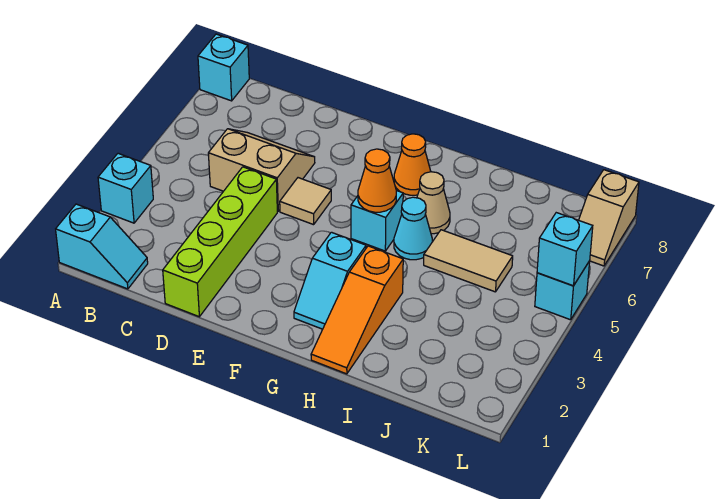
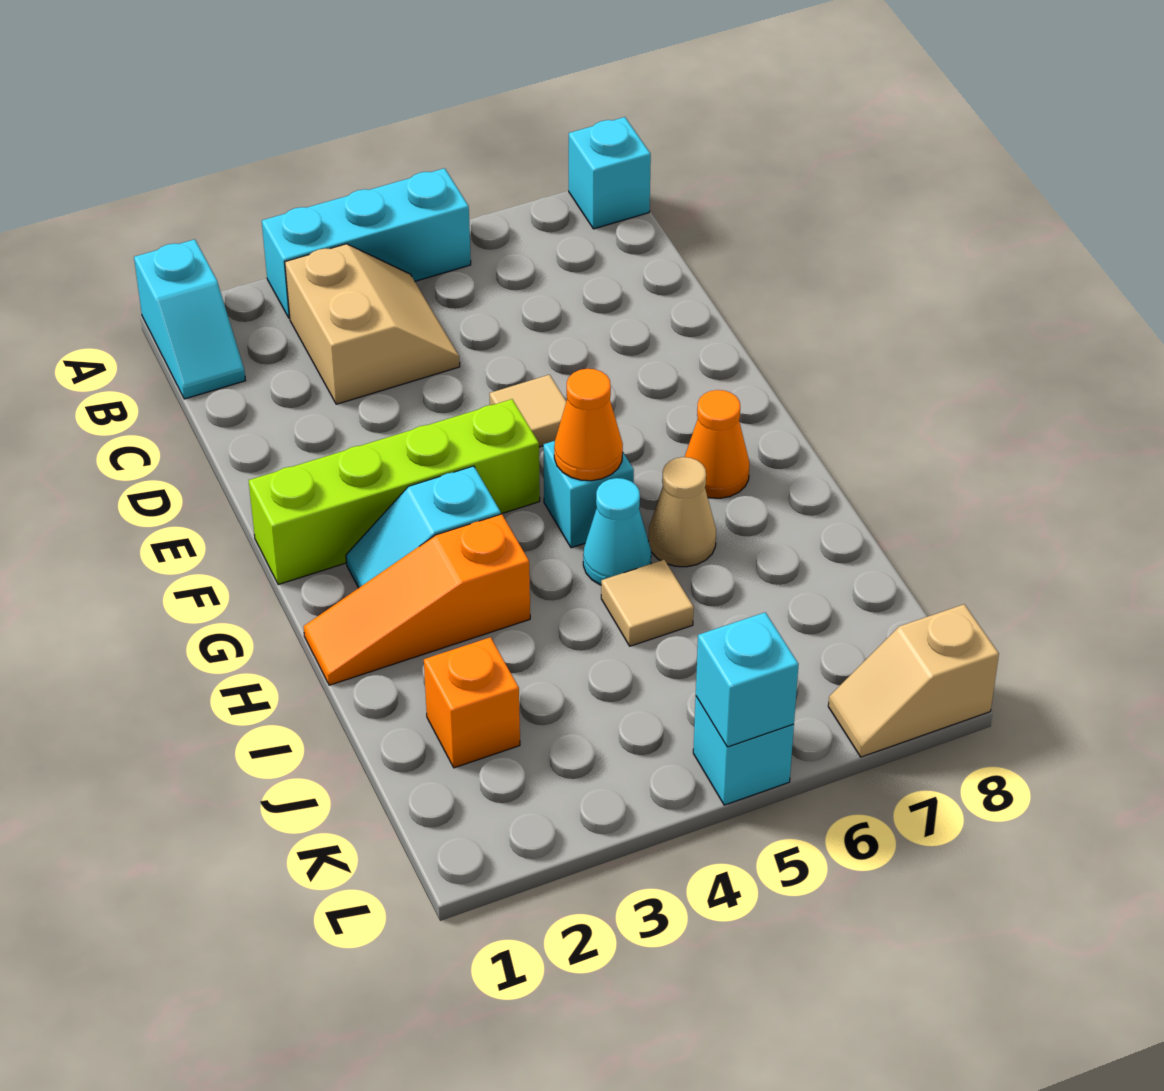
cyan brick A3 level 1 -> cyan brick A3:A5 level 1
tan slope C5:D6 level 1 top 5 -> tan slope B3:C4 level 1 top 3
lime brick D1:D4 level 1 -> lime brick F1:F4 level 1
tan tile I5:J5 level 1 -> tan tile I5 level 1
none -> orange brick J2 level 1

